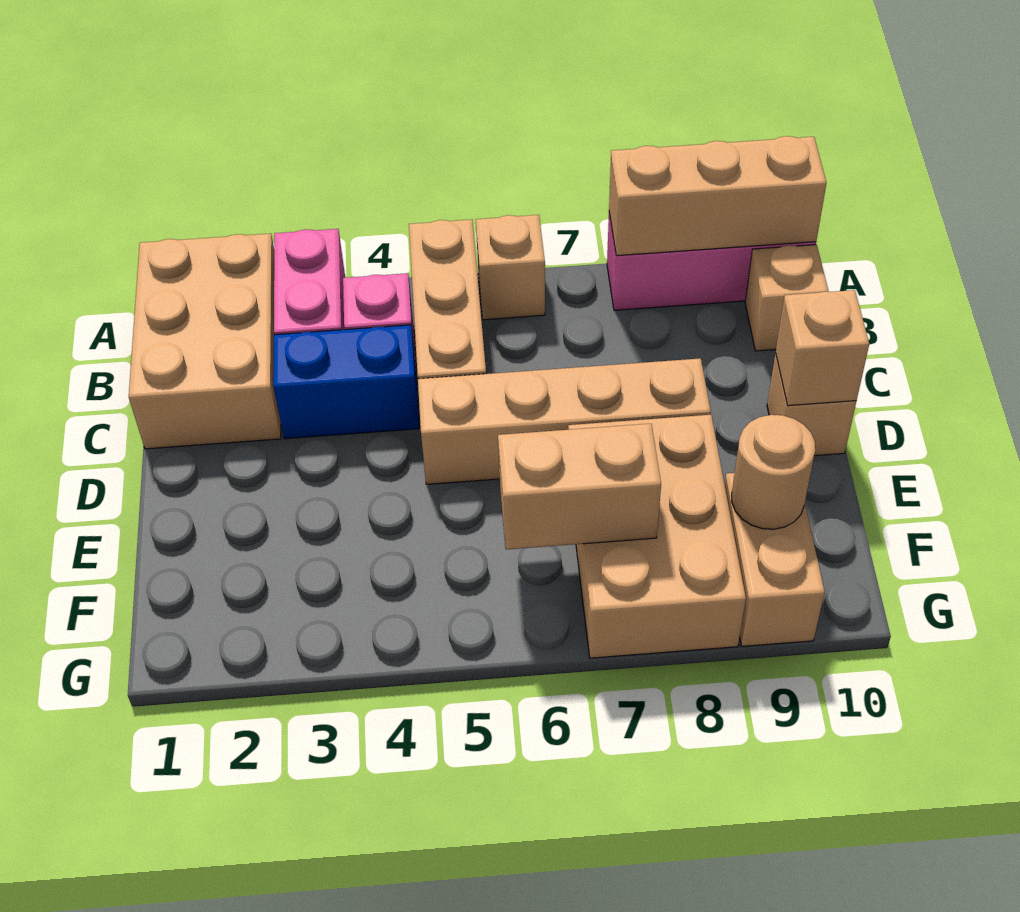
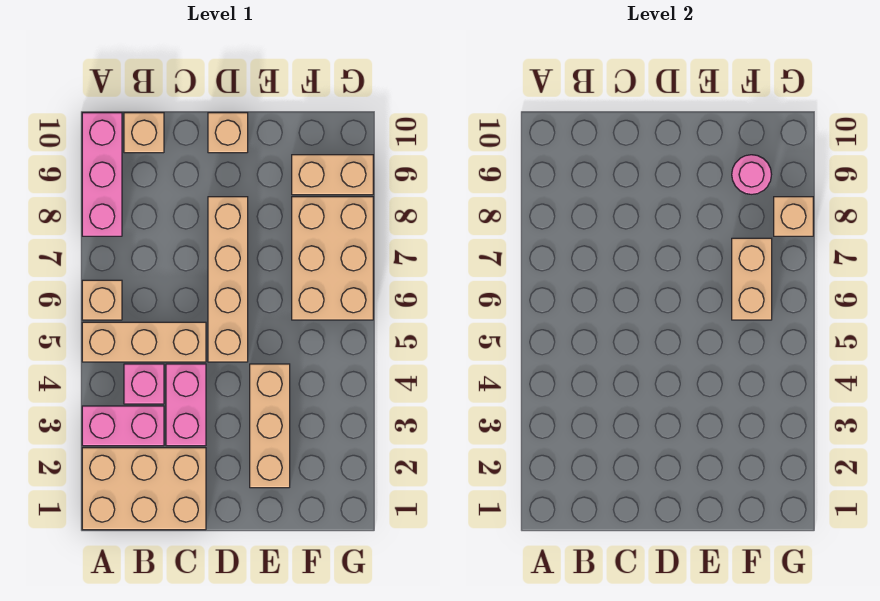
tan brick A8:A10 level 2 -> tan brick E2:E4 level 1
blue brick C3:C4 level 1 -> pink brick C3:C4 level 1
tan brick D10 level 2 -> tan brick G8 level 2
tan brick E7:G8 level 1 -> tan brick F6:G8 level 1
tan round brick F9 level 2 -> pink round brick F9 level 2

